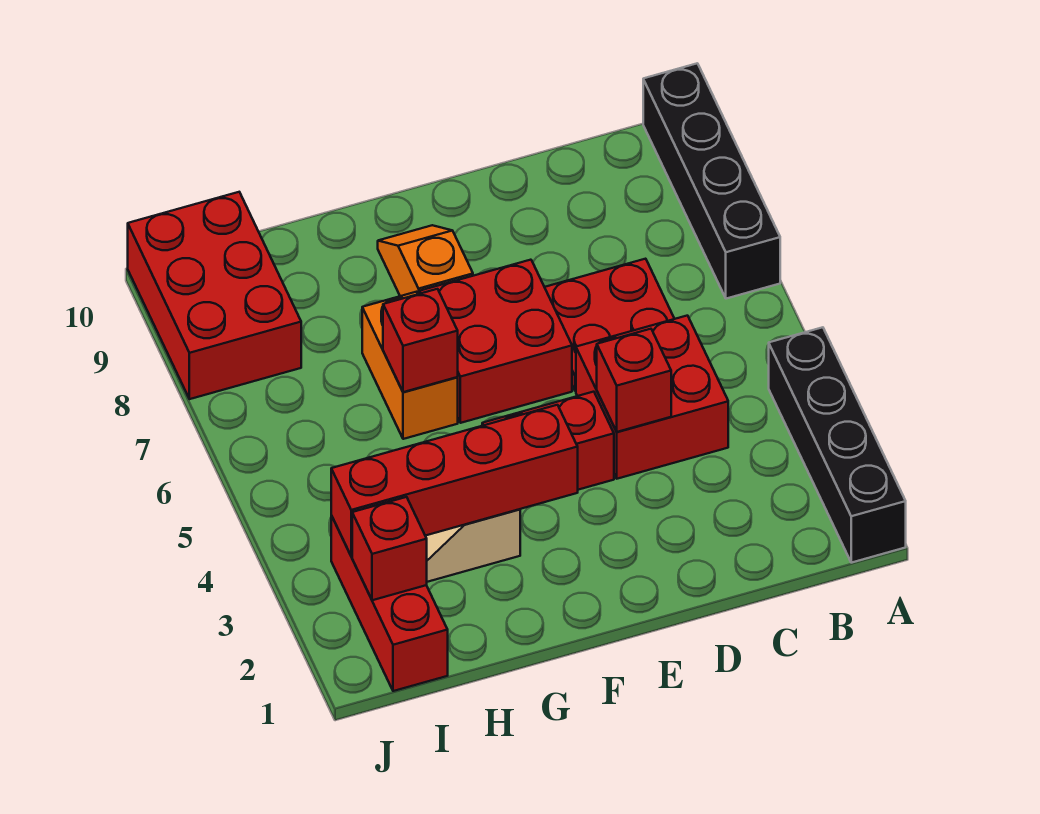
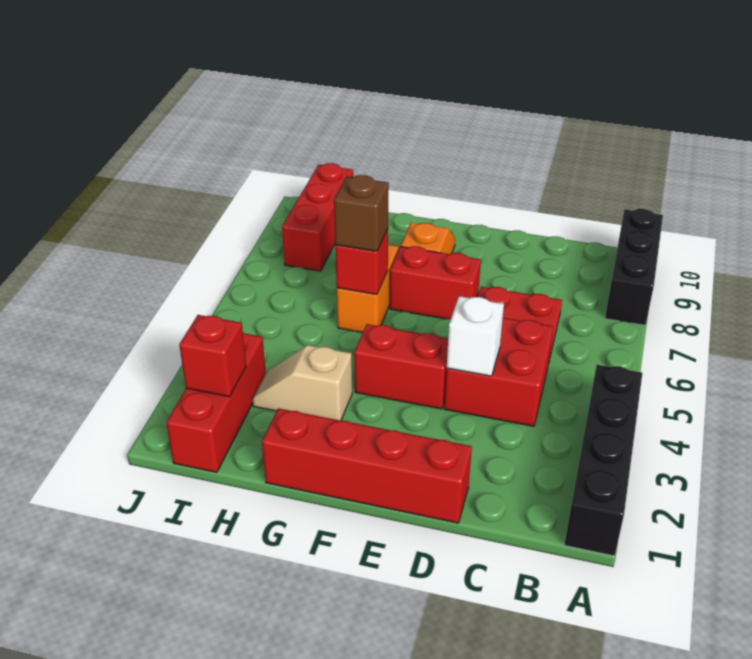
black brick A7:A10 level 1 -> black brick A8:A10 level 1
red brick D4 level 2 -> white brick D4 level 2
red brick E6:F7 level 1 -> red brick E7:F7 level 1
red brick F3:I3 level 2 -> red brick D1:G1 level 1
none -> brown brick G6 level 3
red brick I8:J10 level 1 -> red brick I8:I10 level 1

